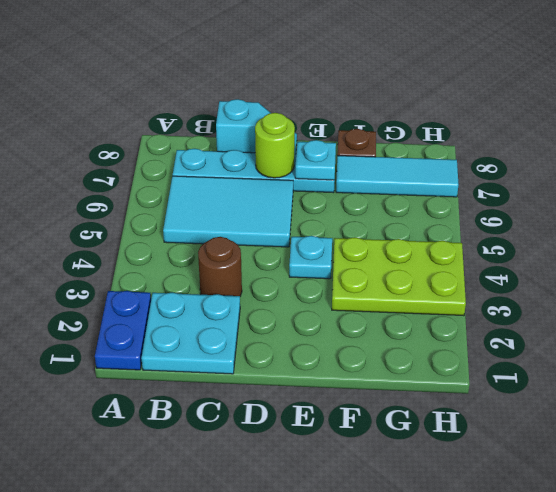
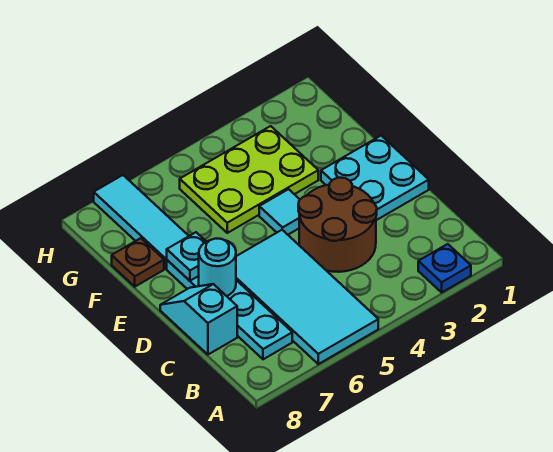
blue plate A1:A2 level 1 -> blue plate A2 level 1
cyan plate B1:C2 level 1 -> cyan plate D1:E2 level 1
cyan tile B5:D6 level 1 -> cyan tile A5:D6 level 1
brown round brick C3 level 1 -> brown round brick C3:D4 level 1
lime round brick D7 level 2 -> cyan round brick D7 level 2
cyan plate E4 level 1 -> cyan tile E4 level 1
lime plate F3:H4 level 1 -> lime plate F3:G5 level 1

